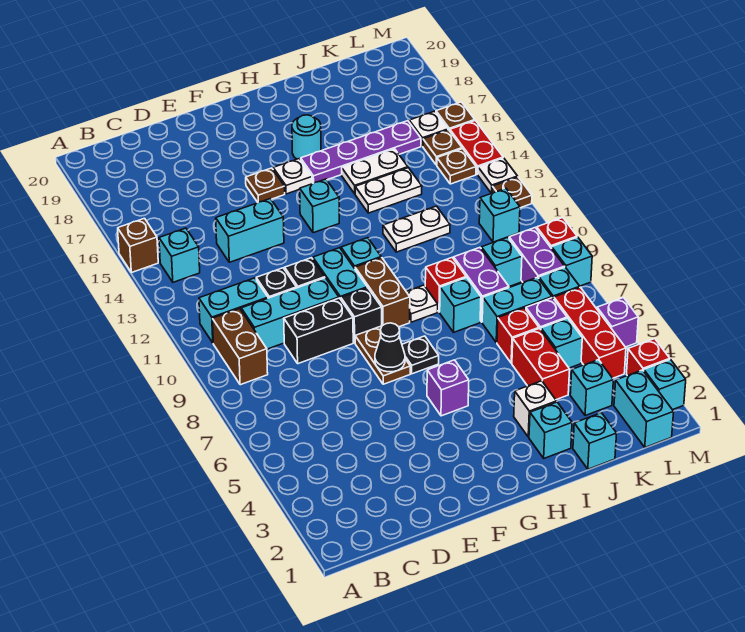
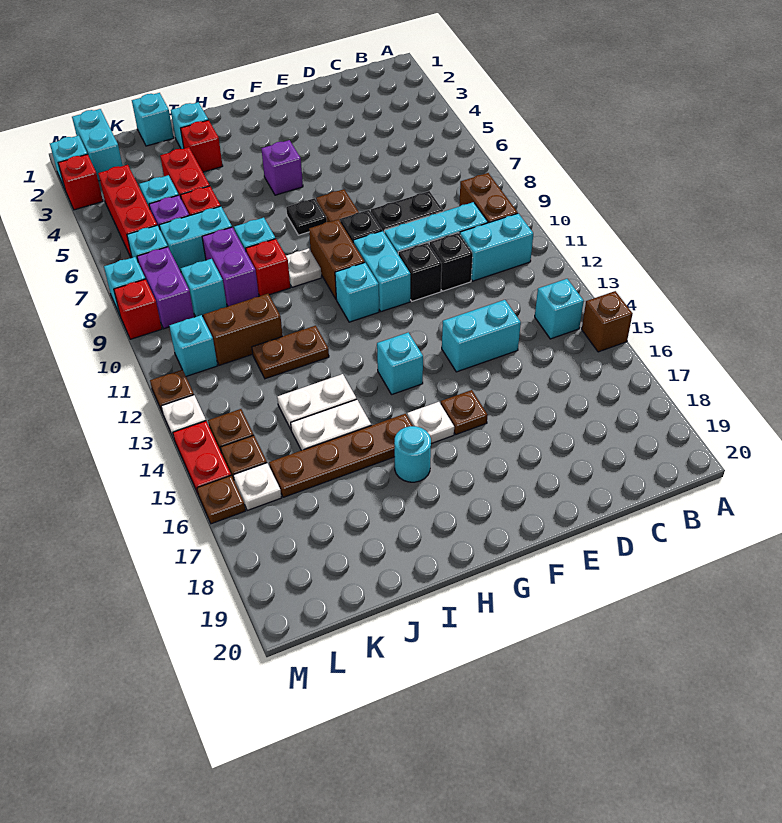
black cone F7 level 2 -> none
purple plate H16:K16 level 1 -> brown plate H16:K16 level 1
white brick I3 level 1 -> red brick I3 level 1
white plate I12:J12 level 1 -> brown plate I12:J12 level 1
none -> brown brick J11:K11 level 1
cyan brick K3 level 1 -> none
purple brick M5 level 1 -> none

